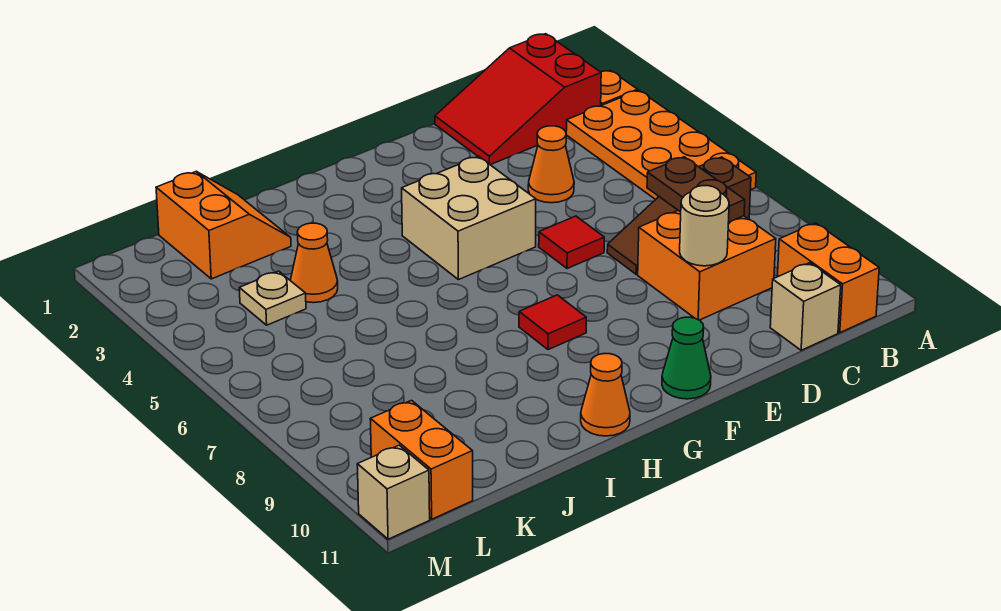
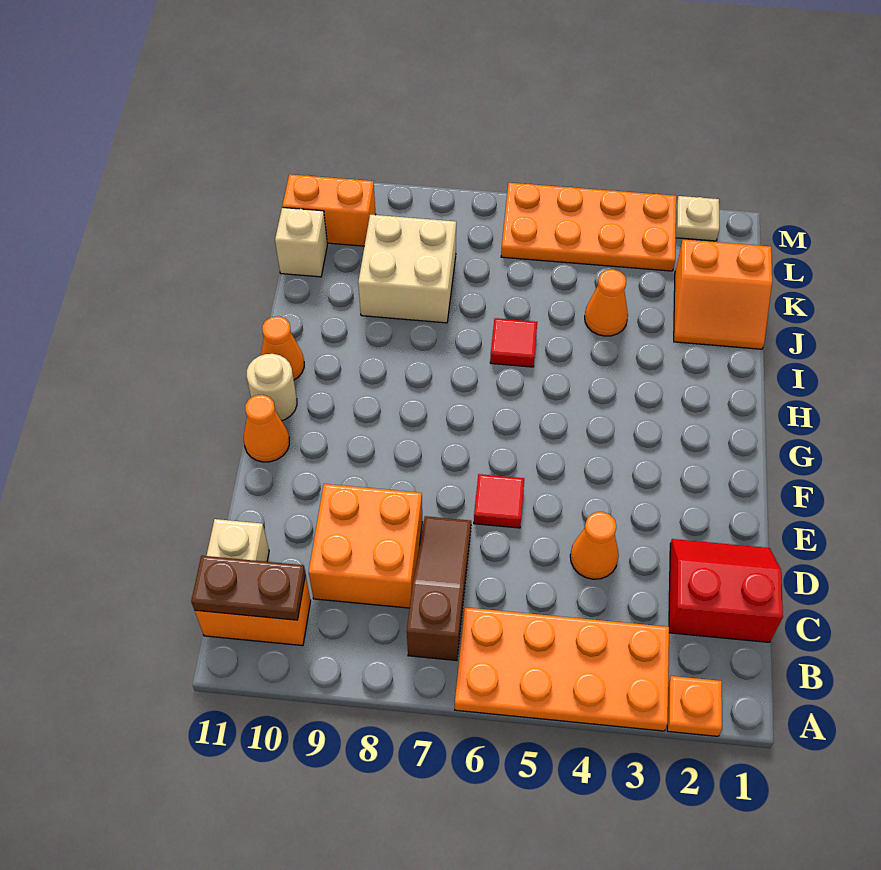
red slope B1:D2 level 1 top B -> red slope C1:D2 level 1 top C
brown plate C7:C8 level 2 -> brown plate B10:B11 level 2
tan round brick D9 level 2 -> tan round brick G11 level 1
tan brick F4:G5 level 1 -> tan brick J8:K9 level 1
green cone F11 level 1 -> orange cone F11 level 1
red tile G8 level 1 -> red tile I6 level 1
tan plate K4 level 1 -> tan plate M2 level 1
none -> orange plate L3:M6 level 1
tan brick M11 level 1 -> tan brick K11 level 1

